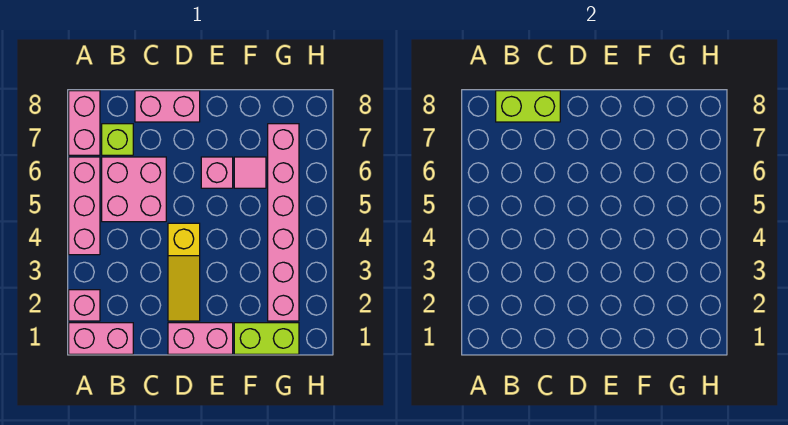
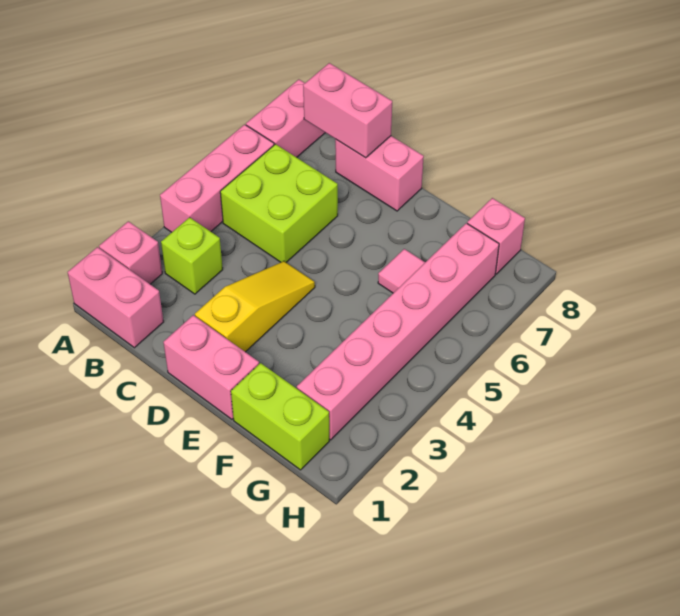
pink brick B5:C6 level 1 -> lime brick B5:C6 level 1
lime brick B7 level 1 -> lime brick B3 level 1
lime brick B8:C8 level 2 -> pink brick B8:C8 level 2
yellow slope D2:D4 level 1 top 4 -> yellow slope D2:D4 level 1 top 2
pink brick E6 level 1 -> pink brick G8 level 1

